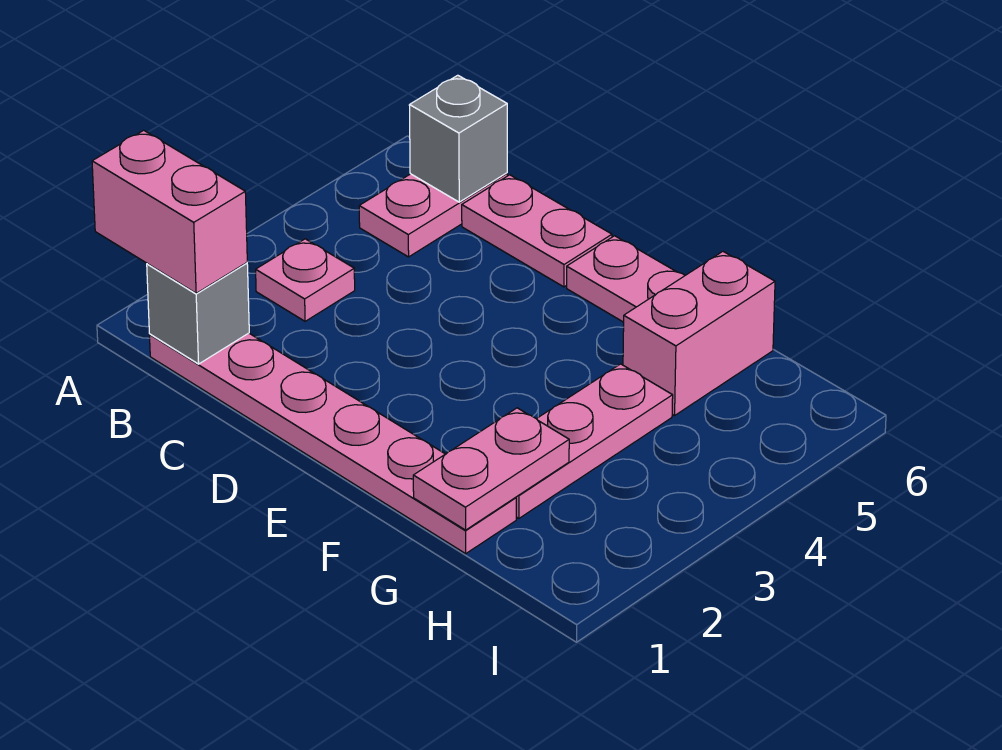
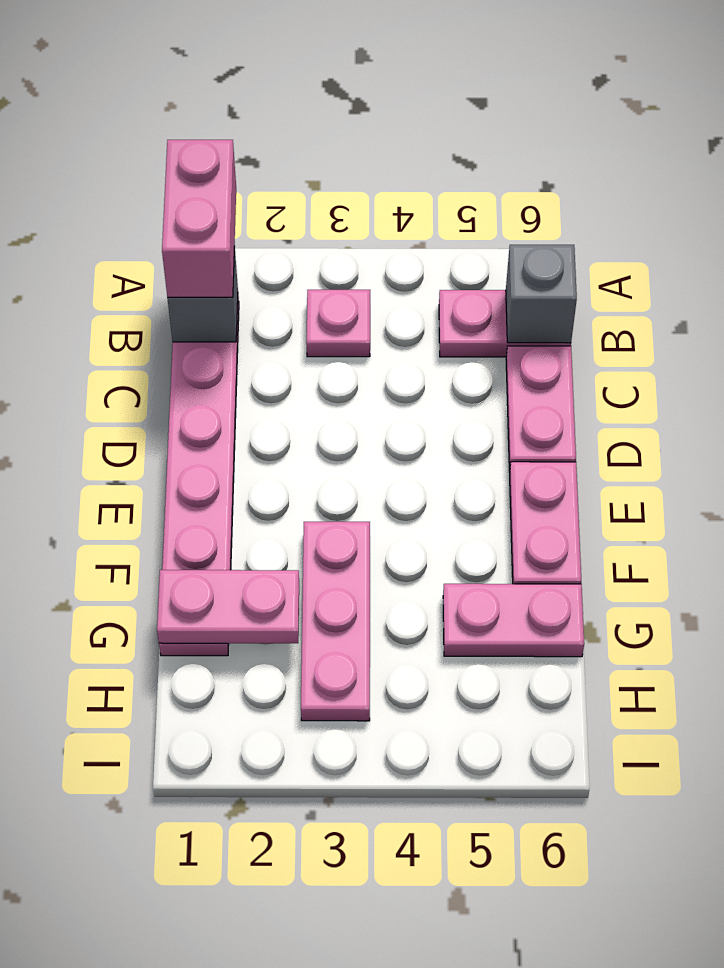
pink plate G2:G4 level 1 -> pink plate F3:H3 level 1
pink brick G5:G6 level 1 -> pink plate G5:G6 level 1

